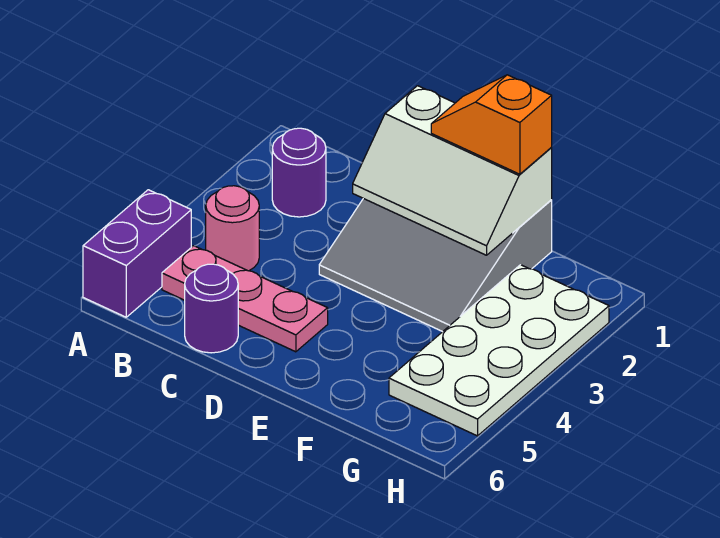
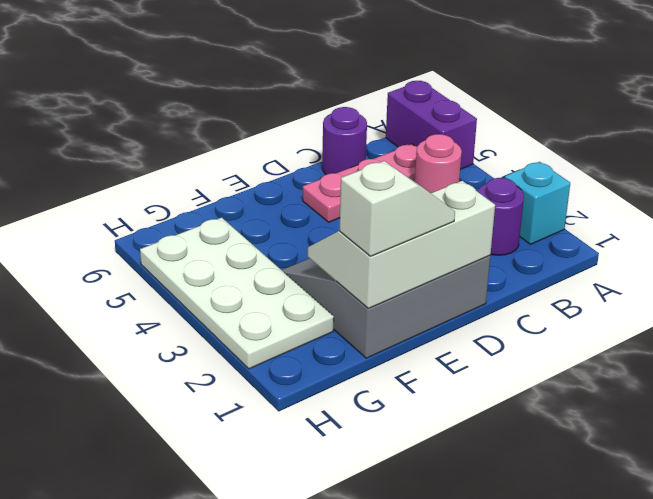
none -> cyan brick A2 level 1
orange slope E1:F1 level 3 top F -> white slope E1:F1 level 3 top F

